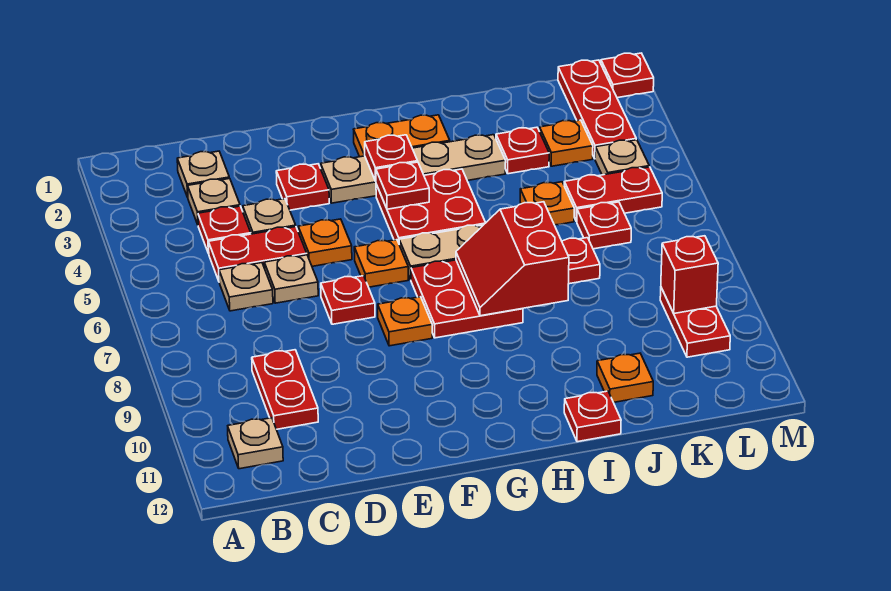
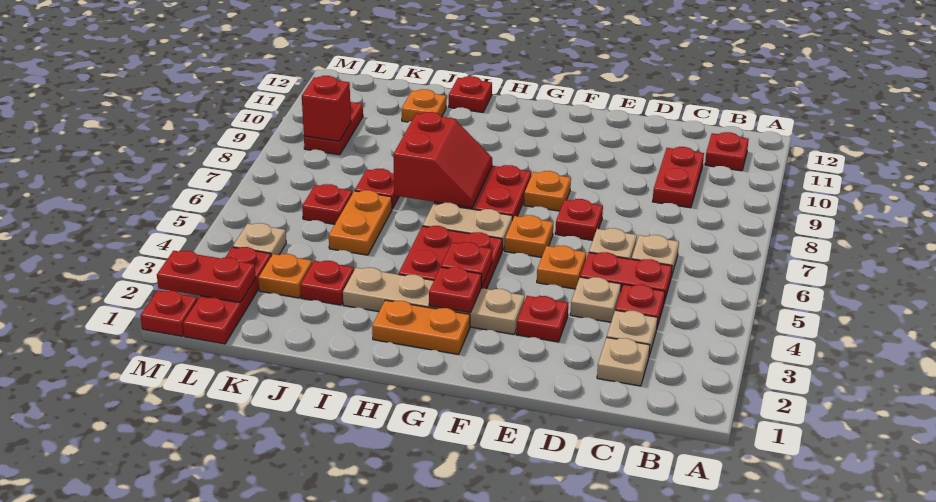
tan plate B11 level 1 -> red plate B11 level 1
orange plate J5 level 1 -> orange plate J5:J6 level 1
red plate K5:L5 level 1 -> red plate L2:M2 level 2

